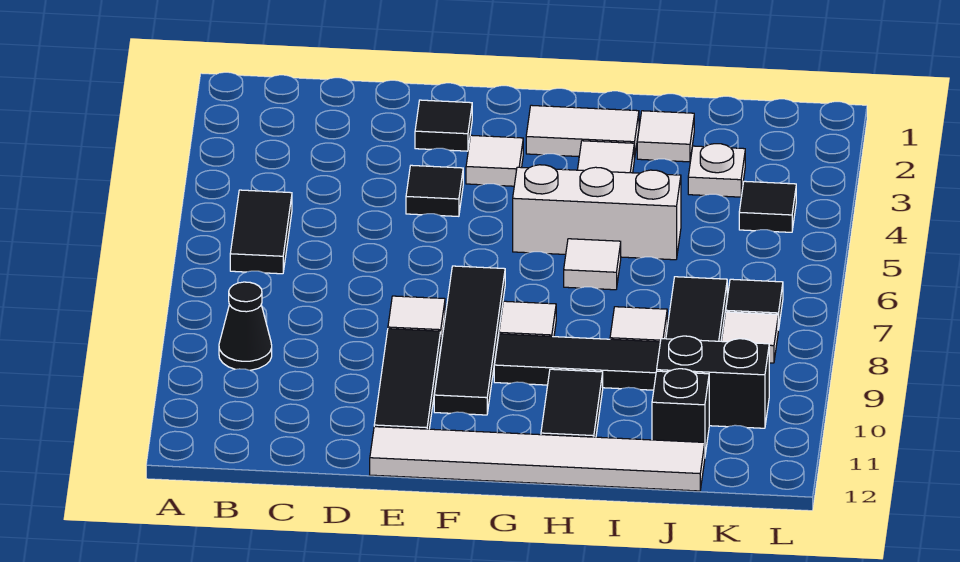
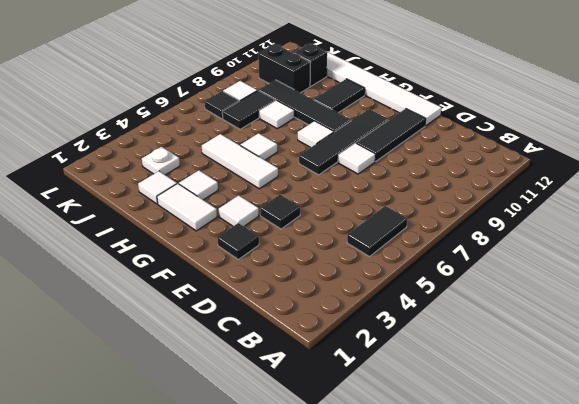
black cone B9 level 1 -> none
white brick G5:I5 level 1 -> white tile G5:I5 level 1
black tile K4 level 1 -> none

